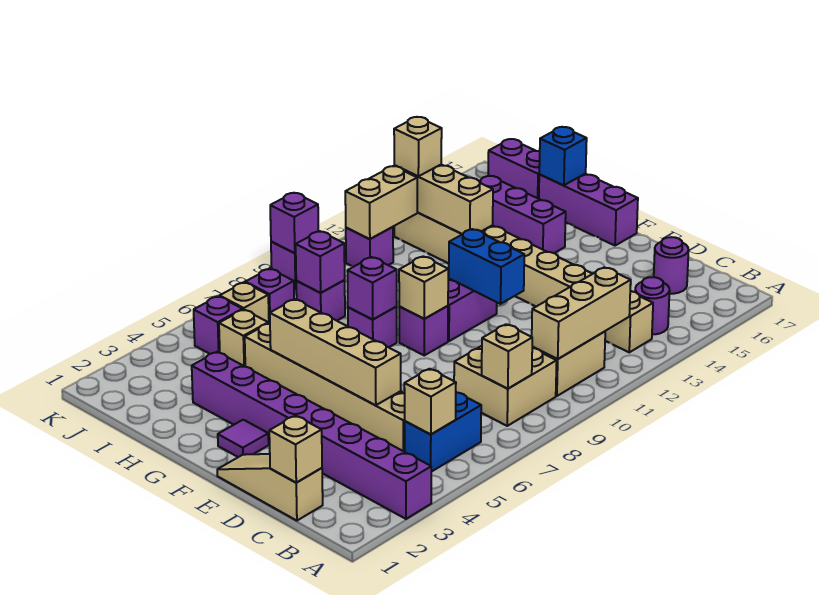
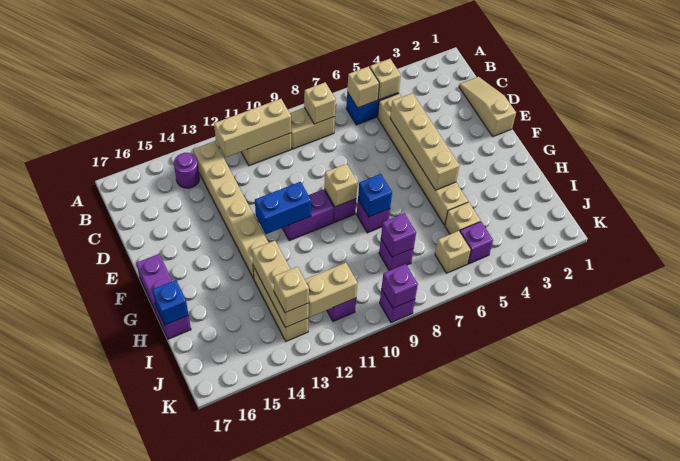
purple brick A3:H3 level 1 -> none
tan brick B8:C9 level 1 -> tan brick B8:B9 level 1
tan slope C1:E1 level 1 top C -> tan slope C1:E1 level 1 top E
tan brick C1 level 2 -> tan brick B6 level 2
purple round brick C16 level 1 -> none
blue brick E11:F11 level 2 -> blue brick F11:F12 level 2
purple tile F2 level 1 -> none
purple brick G8 level 2 -> blue brick G8 level 2
purple brick G15:I15 level 1 -> none
purple brick I17:J17 level 1 -> none
purple brick J7 level 1 -> none

